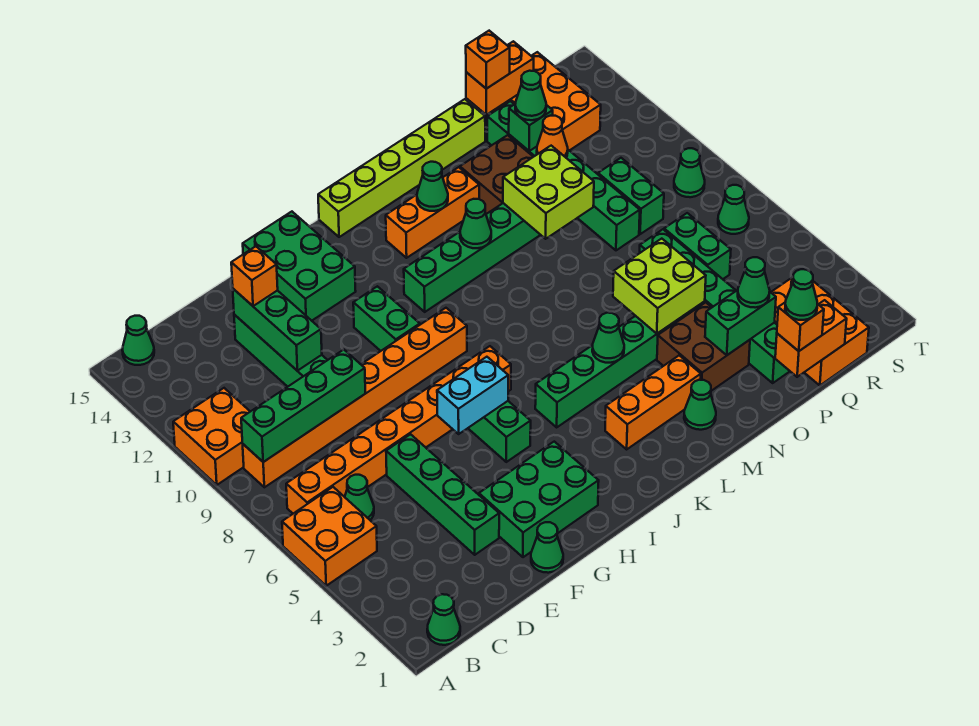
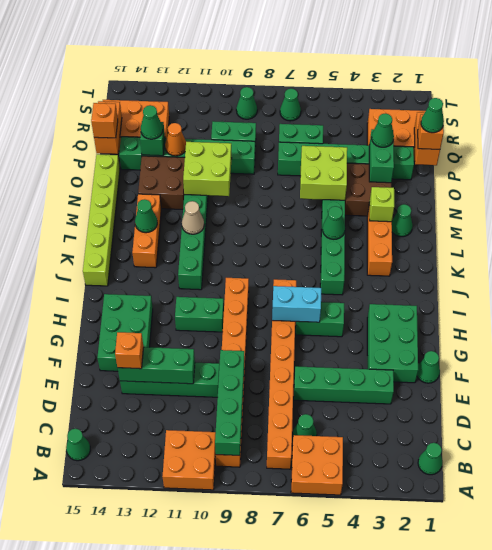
cyan brick G6:H6 level 2 -> cyan brick H6:H7 level 2
green brick G13:H15 level 1 -> green brick F13:H14 level 1
green cone L11 level 2 -> tan cone L11 level 2
none -> lime brick M3 level 2

